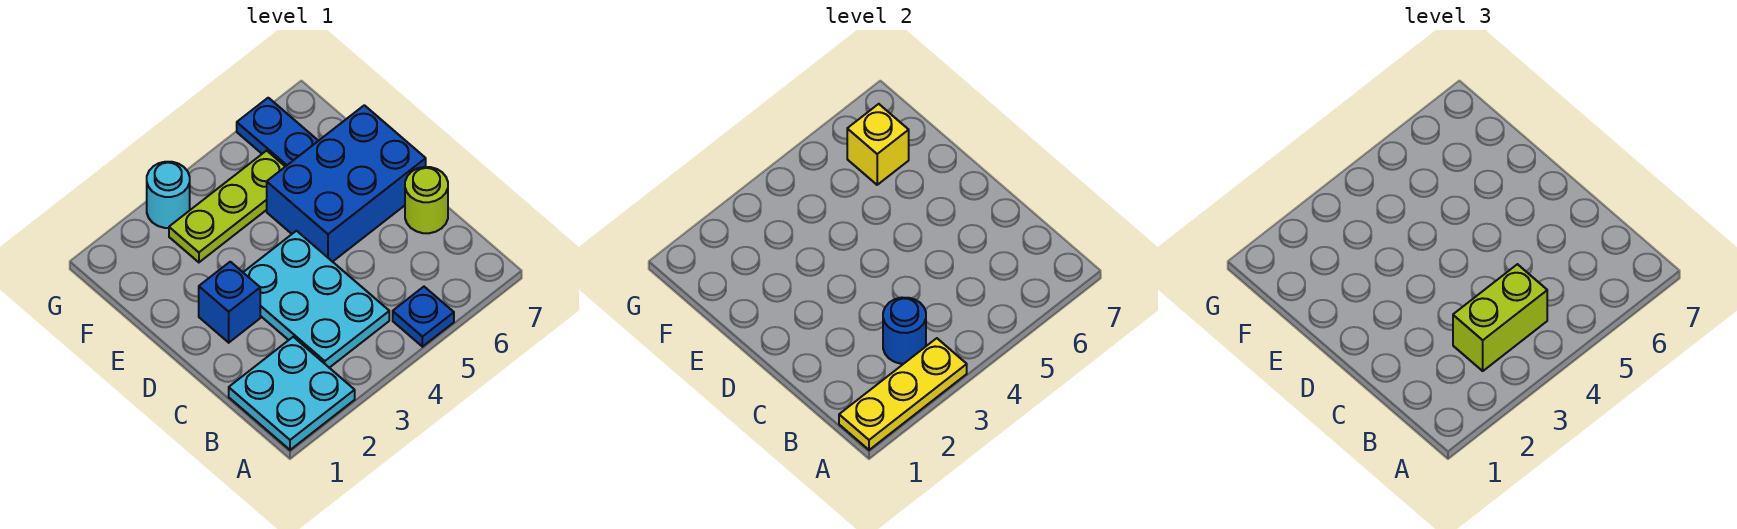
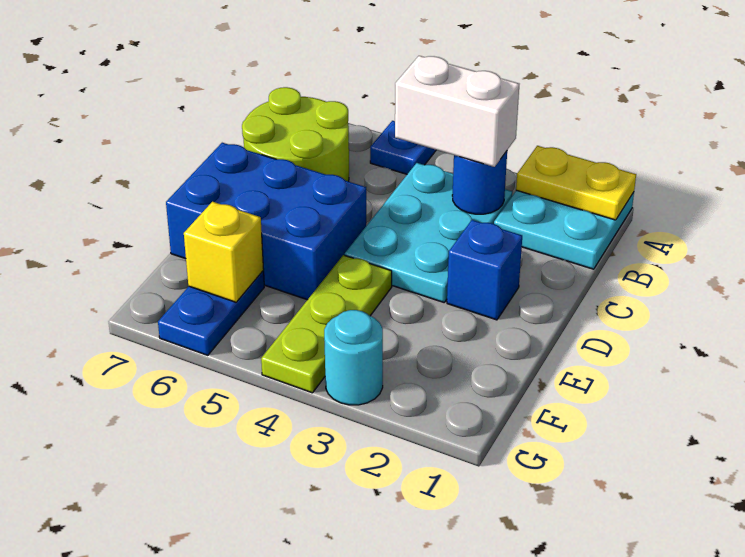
yellow plate A1:A3 level 2 -> yellow plate A1:A2 level 2
lime brick B3:B4 level 3 -> white brick B3:B4 level 3
lime round brick C7 level 1 -> lime round brick B6:C7 level 1
lime plate F3:F5 level 1 -> lime plate E4:G4 level 1

